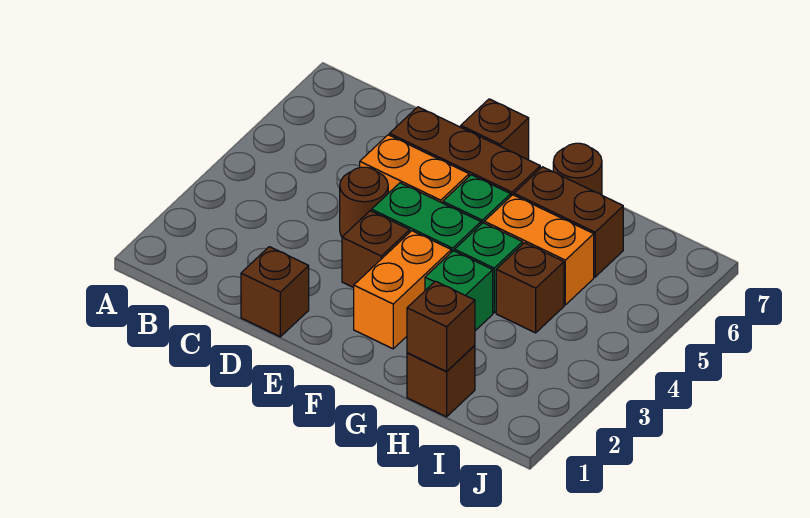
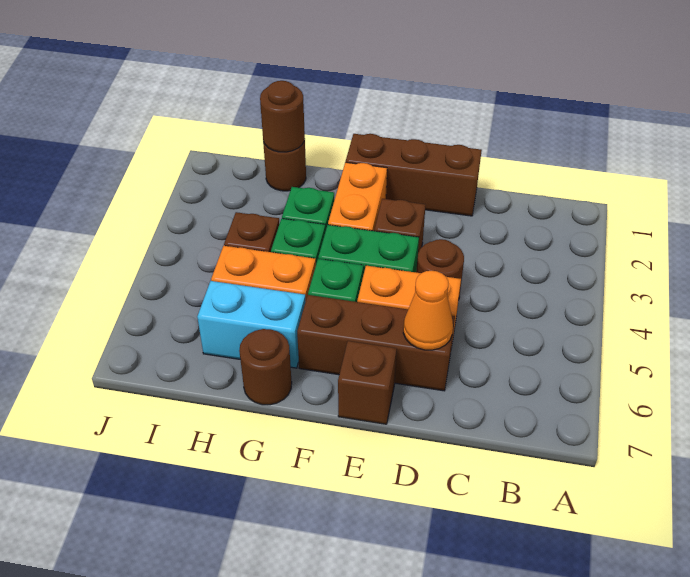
brown brick D1 level 1 -> brown brick D1:F1 level 1
none -> orange cone D6 level 2
brown brick G6:H6 level 1 -> cyan brick G6:H6 level 1
brown brick H1 level 1 -> brown round brick H1 level 1
brown brick H1 level 2 -> brown round brick H1 level 2

